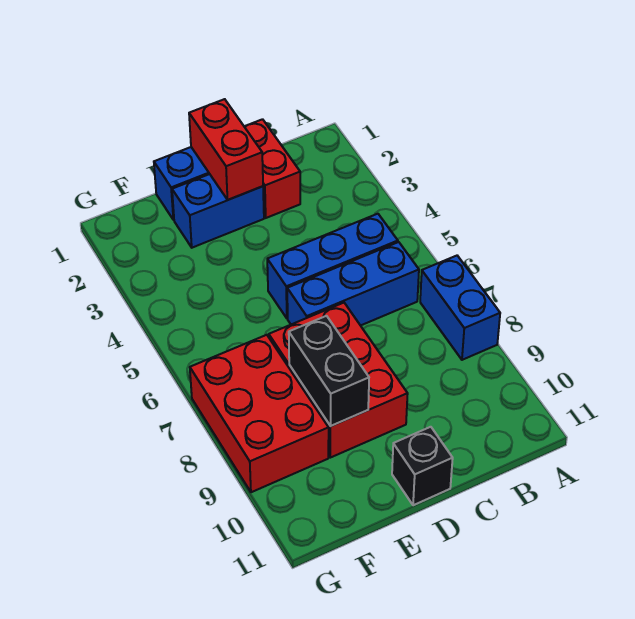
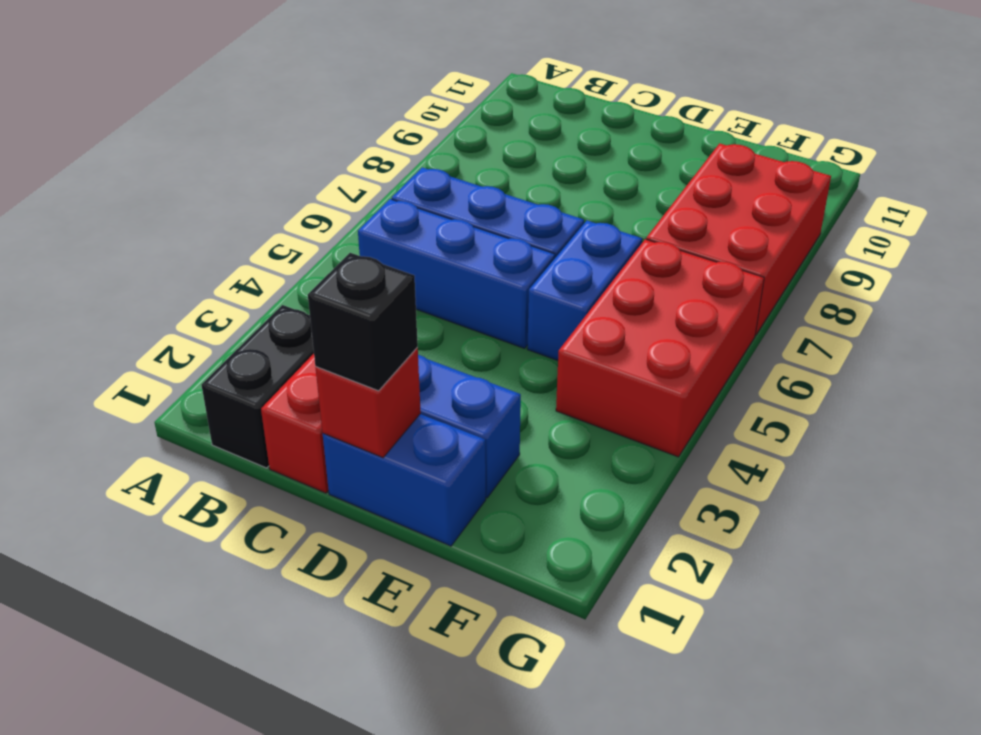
blue brick A7:A8 level 1 -> blue brick E5:E6 level 1
red brick D1:D2 level 2 -> red brick D1 level 2
red brick D7:E9 level 1 -> red brick F4:G6 level 1
black brick D11 level 1 -> black brick D1 level 3
black brick E8:E9 level 2 -> black brick B1:B2 level 1

